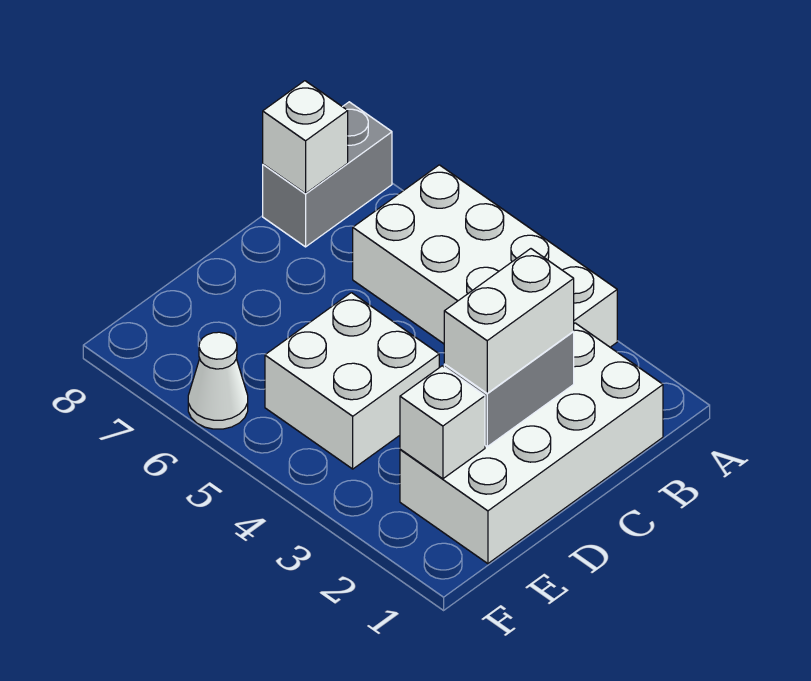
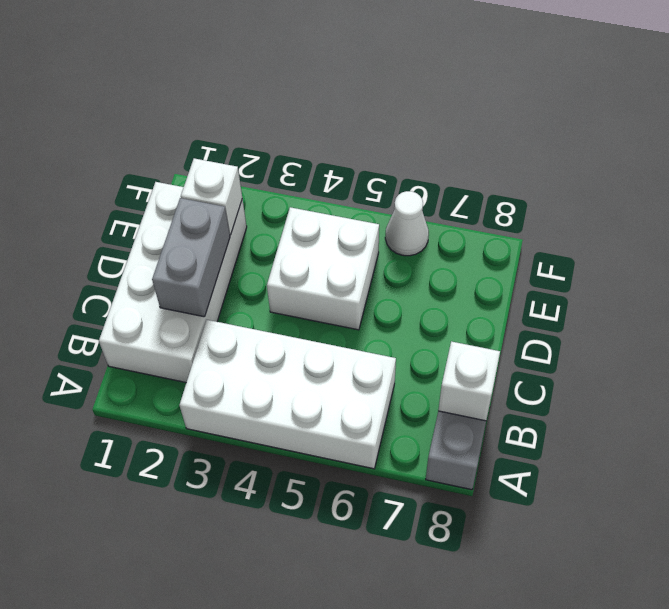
white brick C2:D2 level 3 -> none

